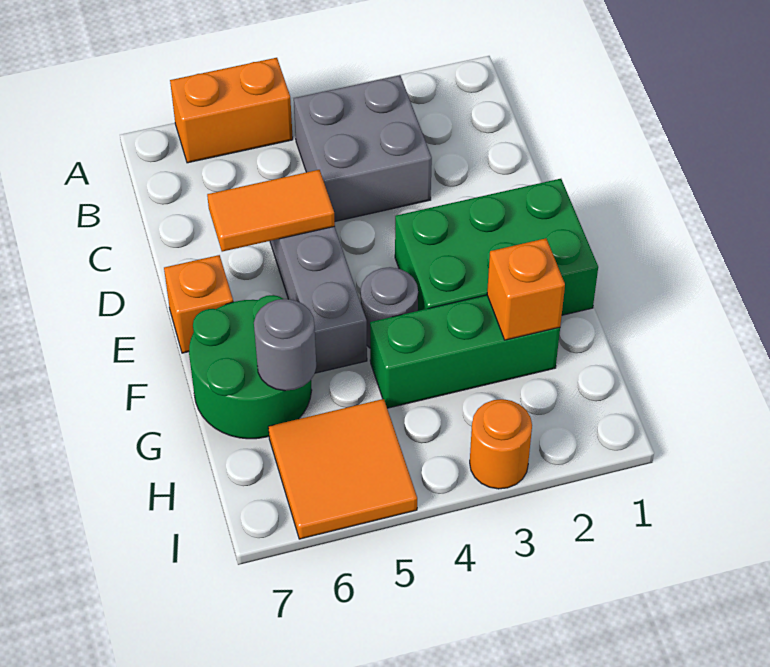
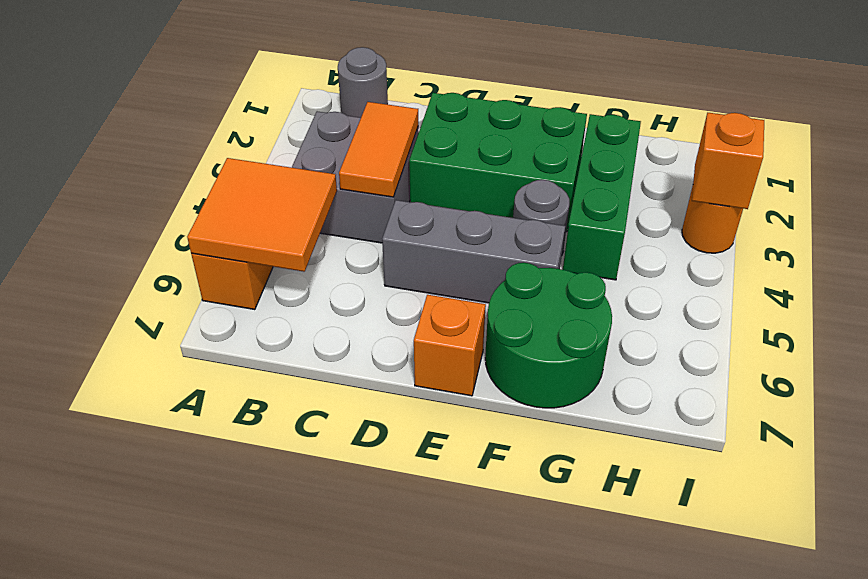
orange tile D5:D6 level 2 -> orange tile C3:C4 level 2
green brick E1:F3 level 1 -> green brick D2:F3 level 1
orange brick G2 level 2 -> orange brick I3 level 2
grey round brick G6 level 2 -> grey round brick B1 level 1
orange tile H5:I6 level 1 -> orange tile A5:B6 level 2

